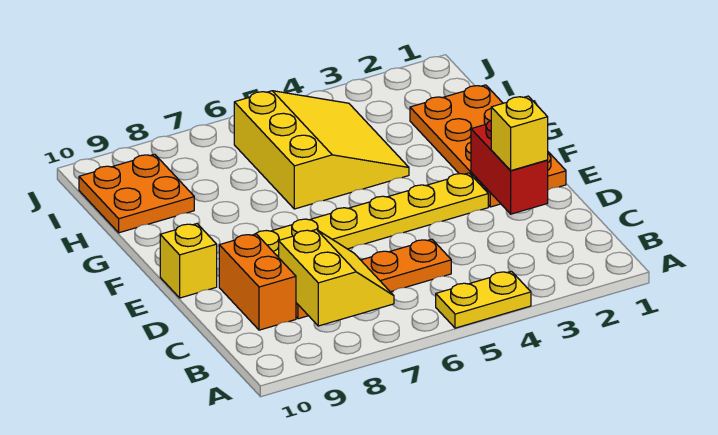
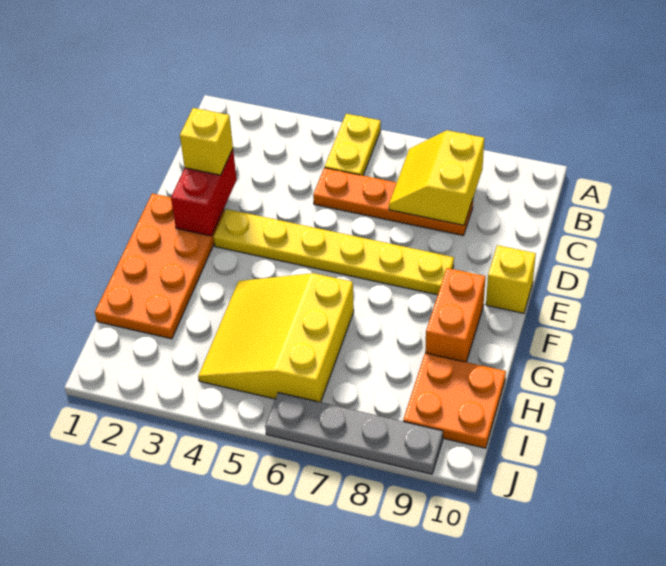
yellow plate A4:A5 level 1 -> yellow plate A5:B5 level 1
orange brick C9:D9 level 1 -> orange brick F9:G9 level 1
none -> grey plate J6:J9 level 1

